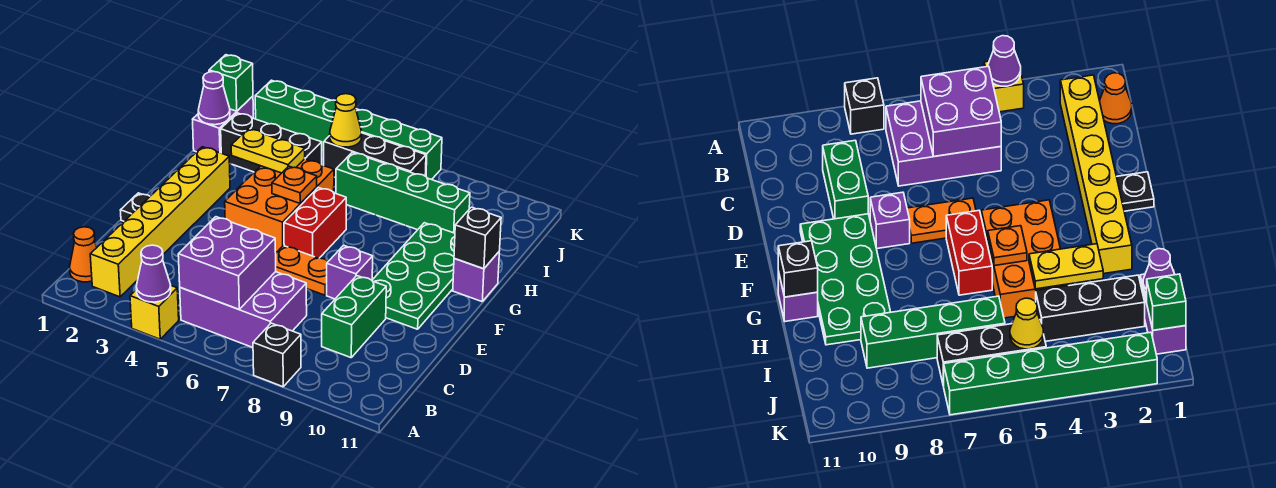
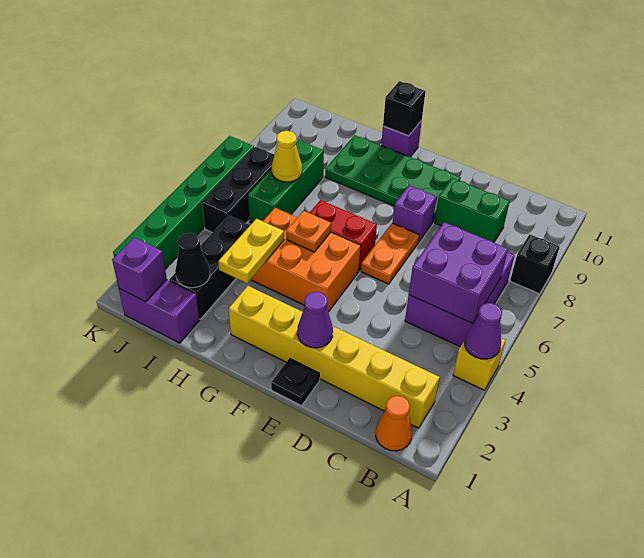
purple cone I1 level 2 -> purple cone E2 level 2
none -> black cone I2 level 2
green brick I6:I9 level 1 -> green brick I6:I8 level 1
green brick J1 level 2 -> purple brick J1 level 2
yellow cone J5 level 2 -> yellow cone I7 level 2

